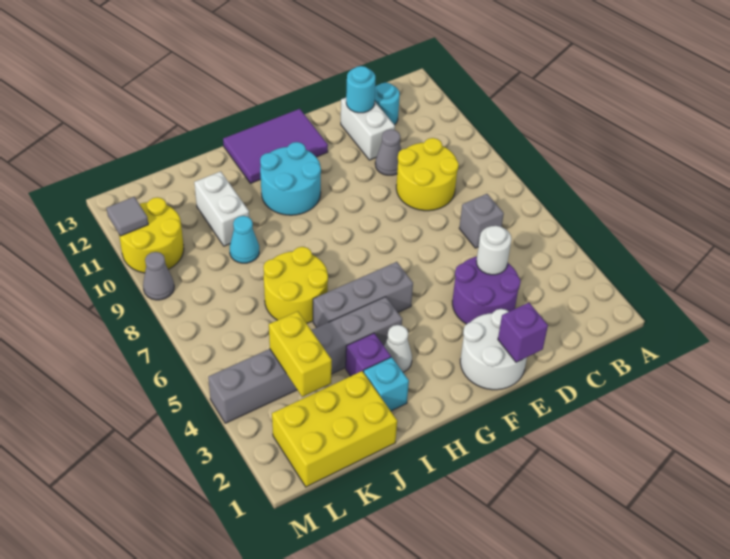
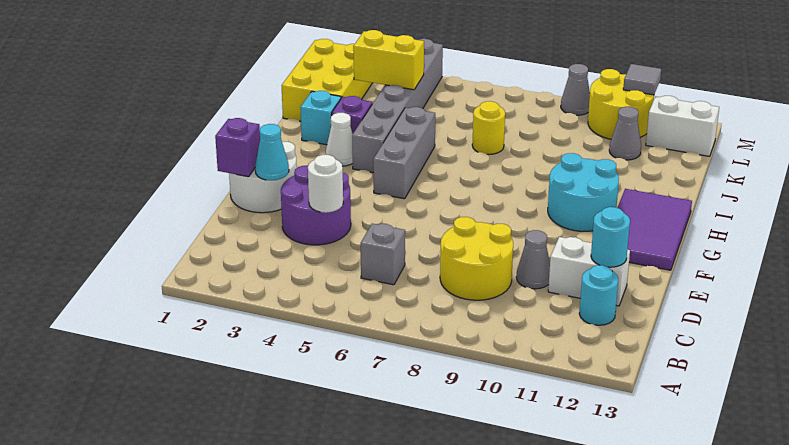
yellow round brick I6:J7 level 1 -> yellow round brick J7 level 1
cyan cone J9 level 1 -> cyan cone E2 level 2
white brick J10:J11 level 1 -> white brick L12:L13 level 1
none -> grey cone K11 level 1

